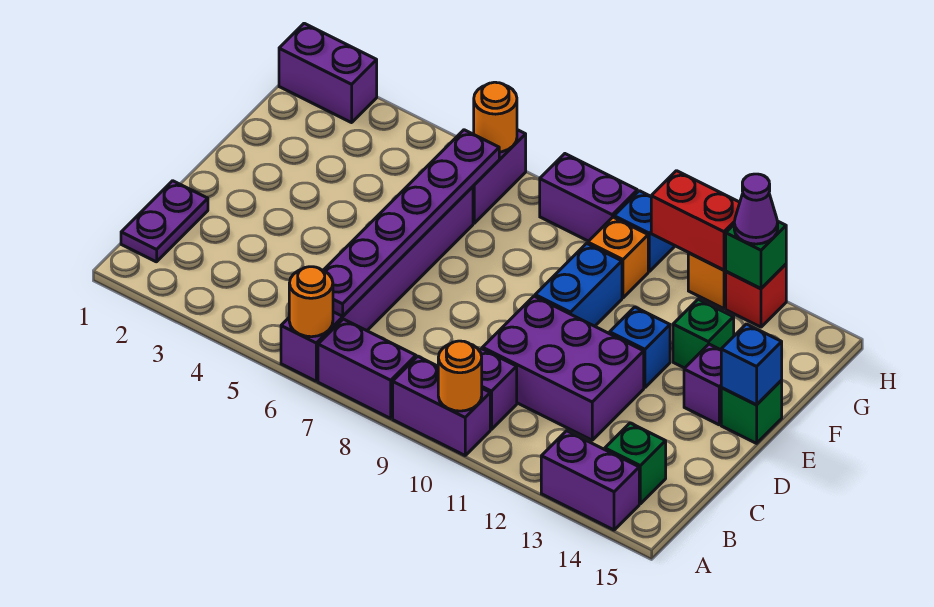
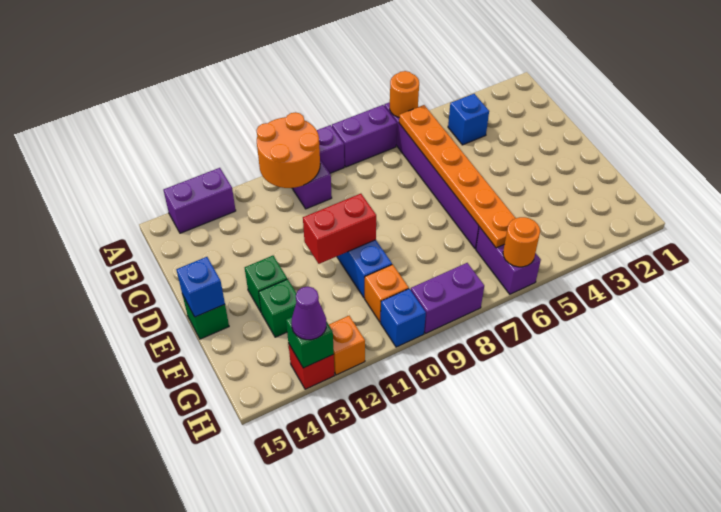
orange round brick A10 level 2 -> orange round brick A10:B11 level 2
purple plate B1:C1 level 1 -> none
purple plate B6:G6 level 2 -> orange plate B6:G6 level 2
green brick B14 level 1 -> green brick E13 level 1
purple brick C10:D12 level 1 -> none
blue brick E12 level 1 -> blue brick B4 level 1
purple brick E14 level 1 -> none
purple brick H1:H2 level 1 -> none
red brick H11:H12 level 2 -> red brick E10:E11 level 2

